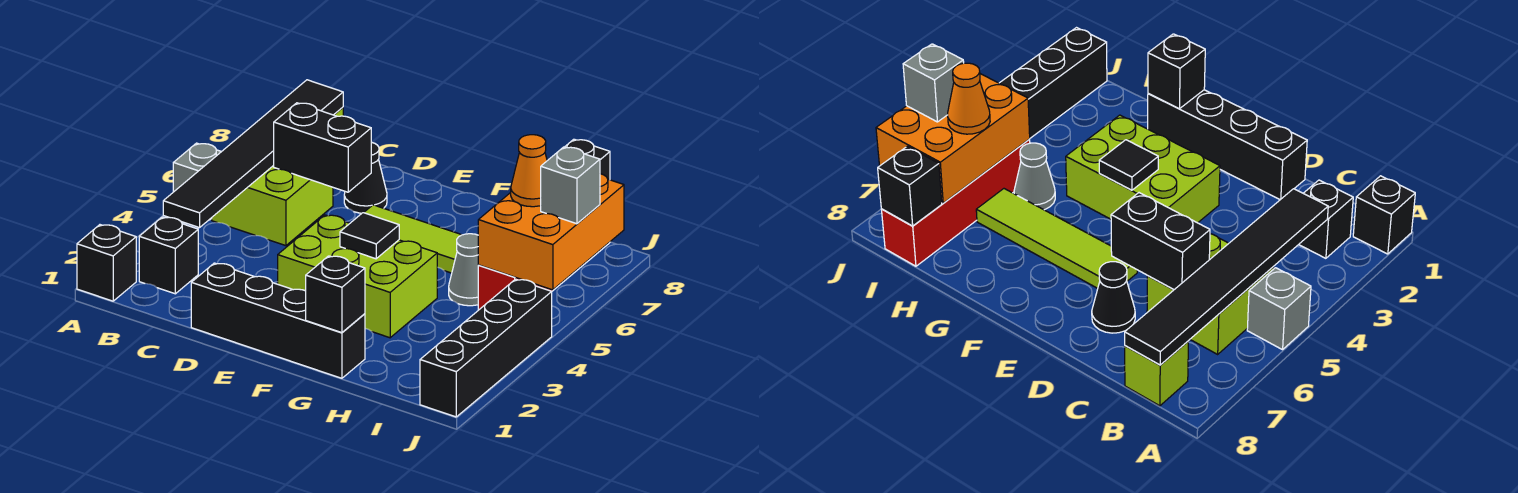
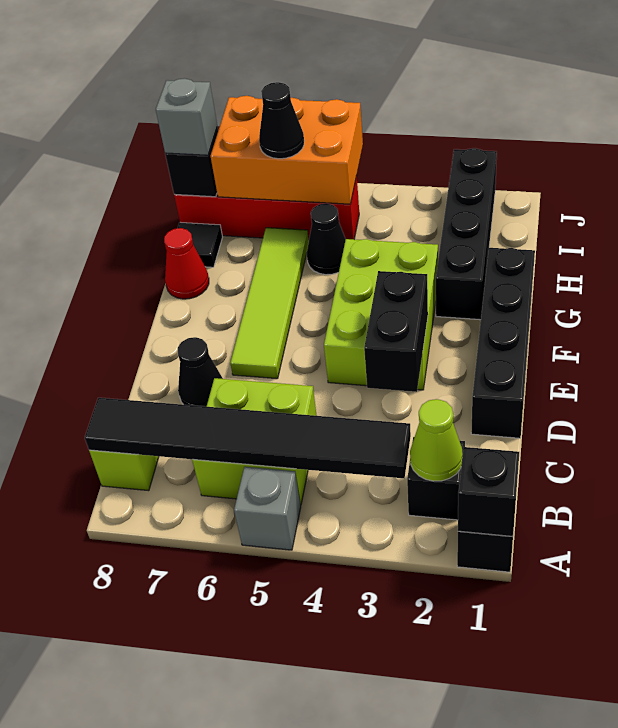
none -> lime cone B2 level 2
black brick C6:D6 level 2 -> black brick D3:E3 level 2
black tile F4 level 2 -> black tile H8 level 1
black brick G1 level 2 -> black brick A1 level 2
none -> red cone G8 level 1
grey cone H5 level 1 -> black cone H5 level 1
orange cone I6 level 3 -> black cone I6 level 3
black brick J1:J4 level 1 -> black brick G2:J2 level 1
grey brick J6 level 3 -> grey brick I8 level 3

